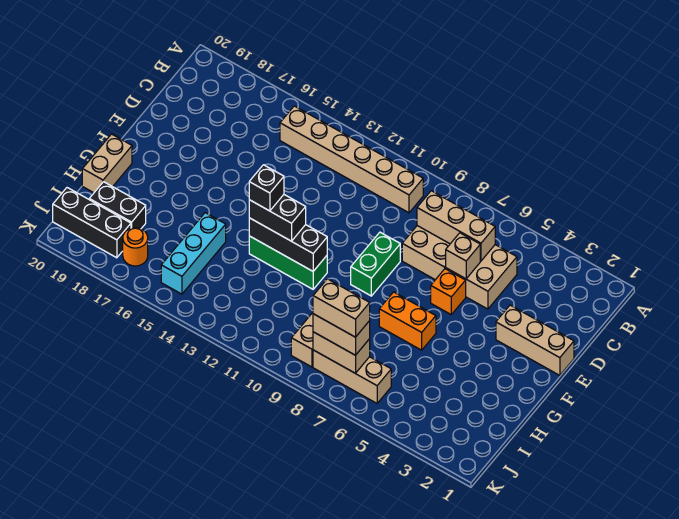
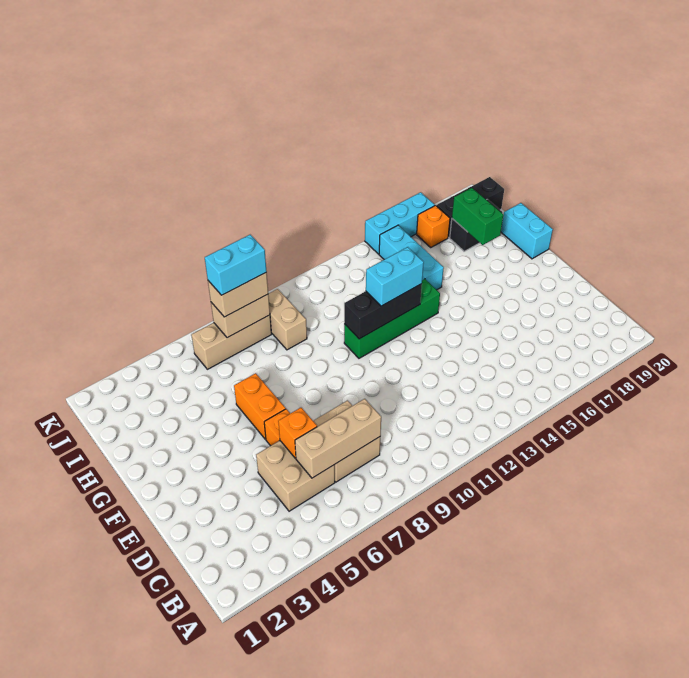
tan brick B10:B15 level 1 -> none
tan brick D6 level 2 -> orange brick D6 level 2
tan brick E1:E3 level 1 -> none
green brick E9:F9 level 1 -> green brick H18:I18 level 2
orange brick G6:G7 level 1 -> orange brick F6:G6 level 1
green brick G11:G13 level 1 -> green brick G11:G14 level 1
black brick G12:G13 level 3 -> cyan brick G12:G13 level 3
black brick G13 level 4 -> none
tan brick G20:H20 level 1 -> cyan brick G20:H20 level 1
tan brick J7:J8 level 4 -> cyan brick J7:J8 level 4
orange round brick J17 level 1 -> orange brick J17 level 1
none -> cyan brick K15:K17 level 1

